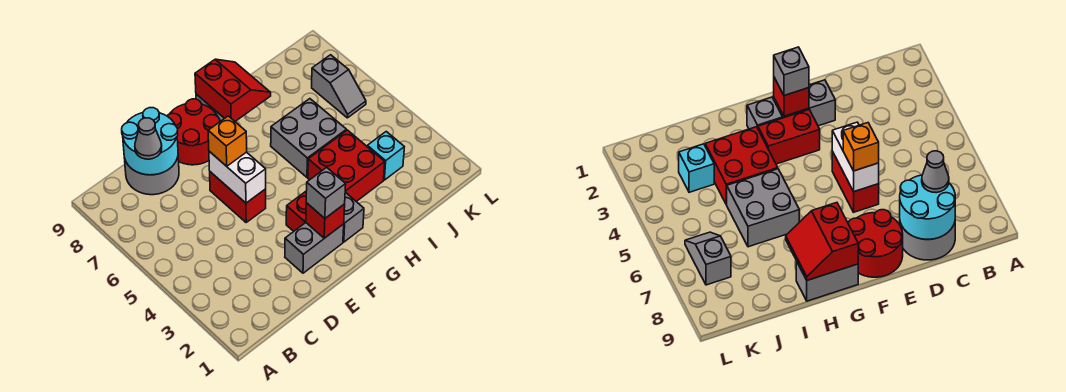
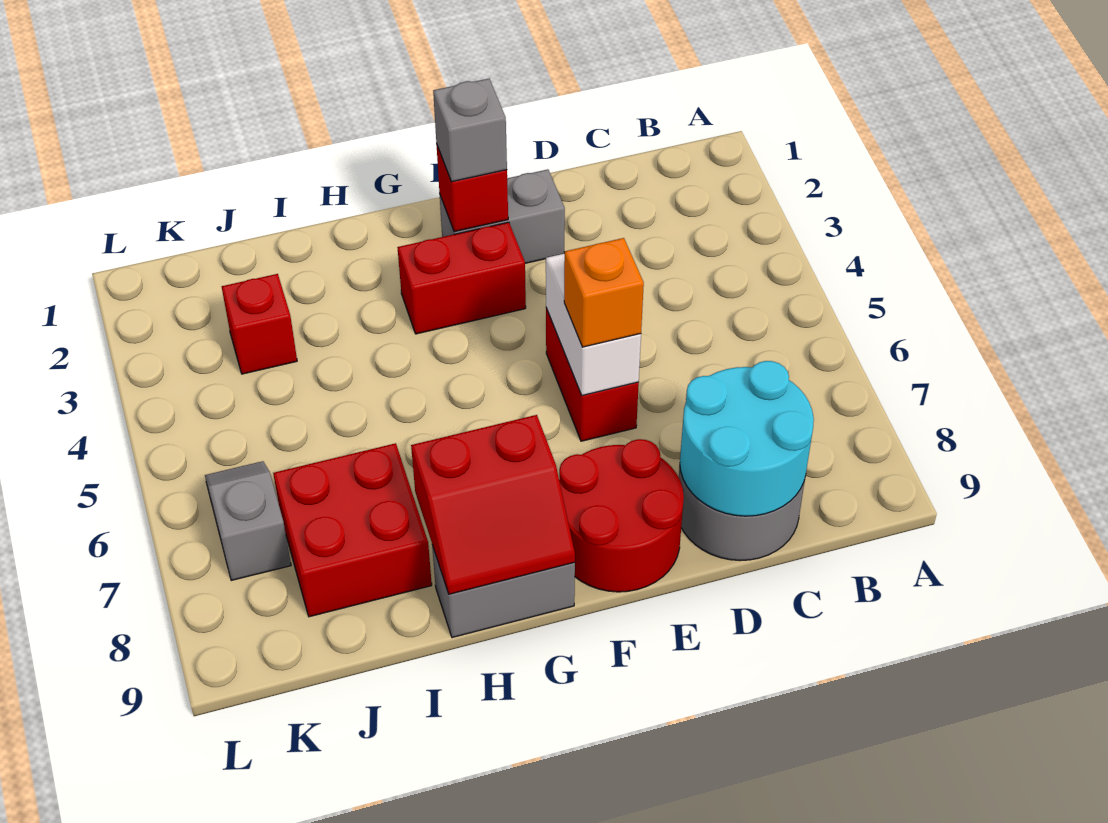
grey cone C8 level 3 -> none
grey brick G2 level 1 -> none
red slope G8:H9 level 2 top G -> red slope G8:H9 level 2 top 8
red brick H3:I4 level 1 -> red brick I7:J8 level 1
grey brick H5:I6 level 1 -> none
cyan brick J3 level 1 -> red brick J3 level 1

